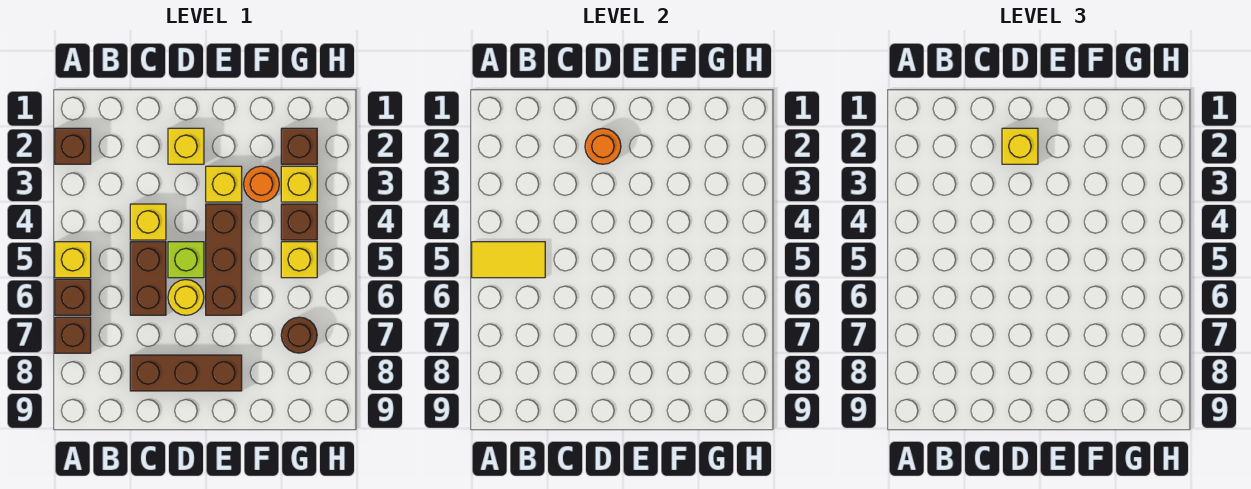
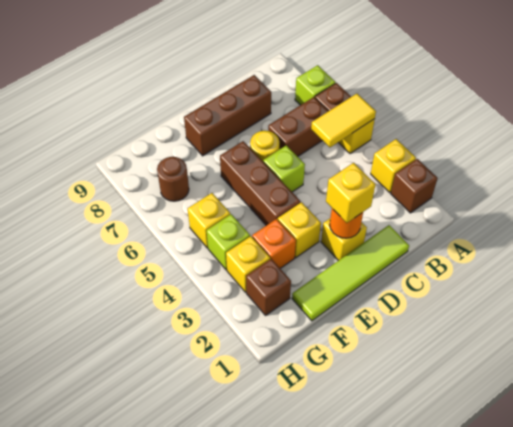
brown brick A7 level 1 -> lime brick A7 level 1
none -> lime tile C1:F1 level 1
yellow brick C4 level 1 -> yellow brick A3 level 1
brown brick C5:C6 level 1 -> brown brick B6:C6 level 1
orange round brick F3 level 1 -> orange brick F3 level 1
brown brick G4 level 1 -> lime brick G4 level 1

